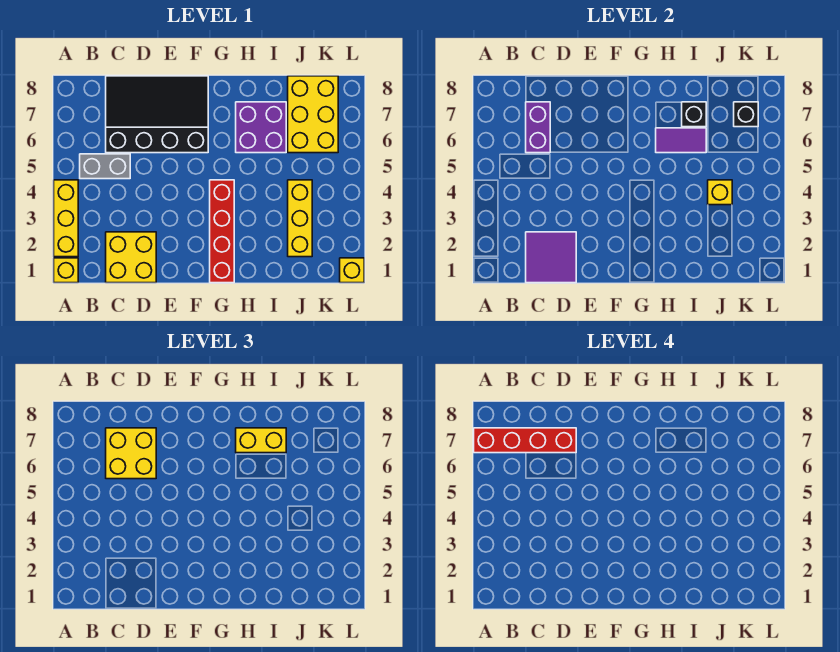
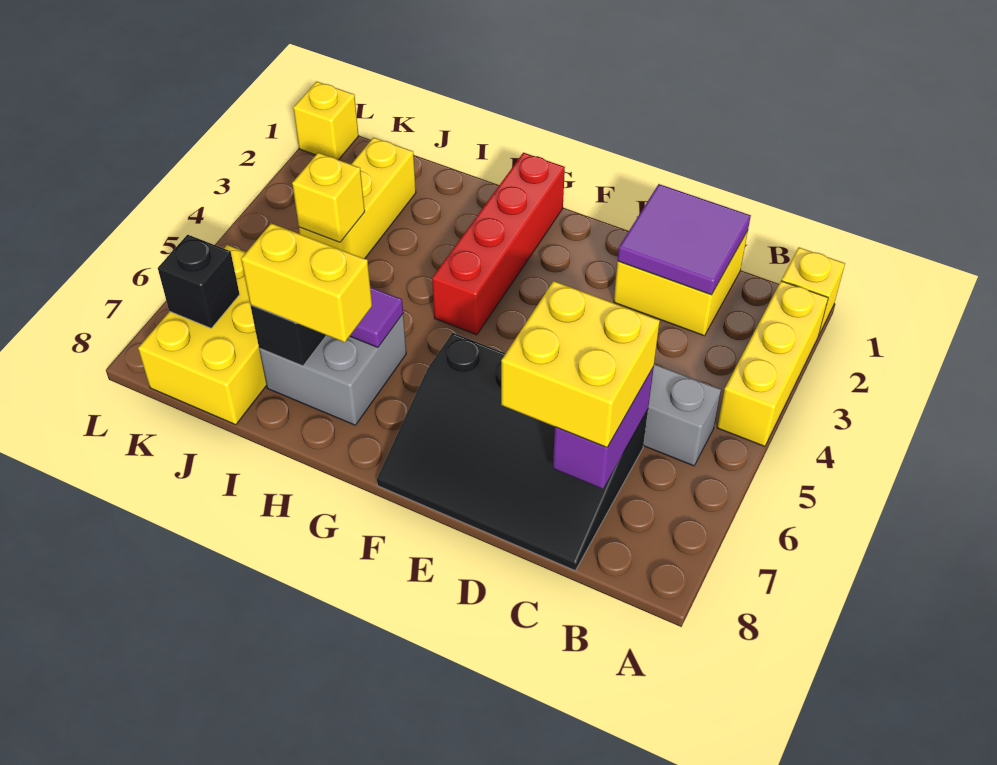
red brick A7:D7 level 4 -> none
purple brick H6:I7 level 1 -> grey brick H6:I7 level 1

